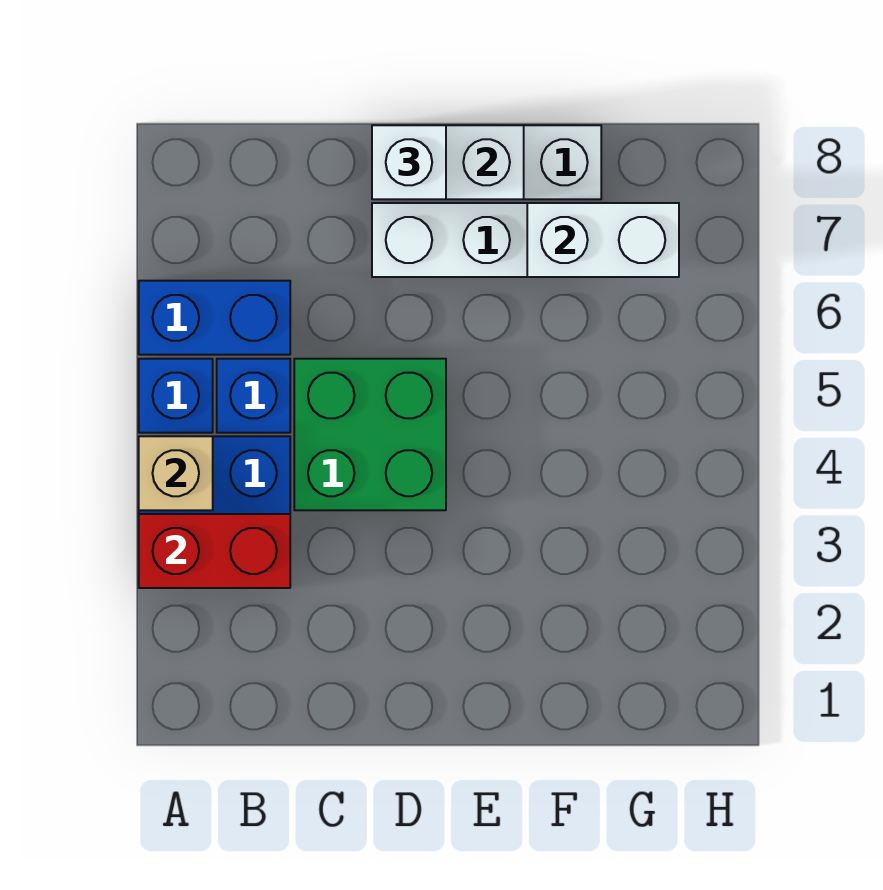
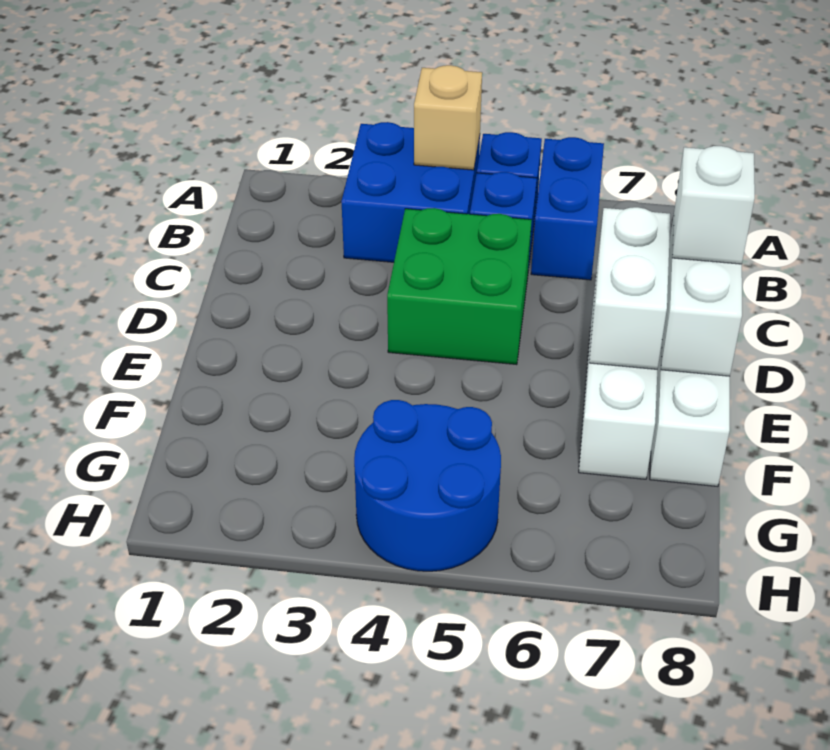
red brick A3:B3 level 2 -> none
white brick F7:G7 level 2 -> white brick D7:E7 level 2
none -> blue round brick G4:H5 level 1

